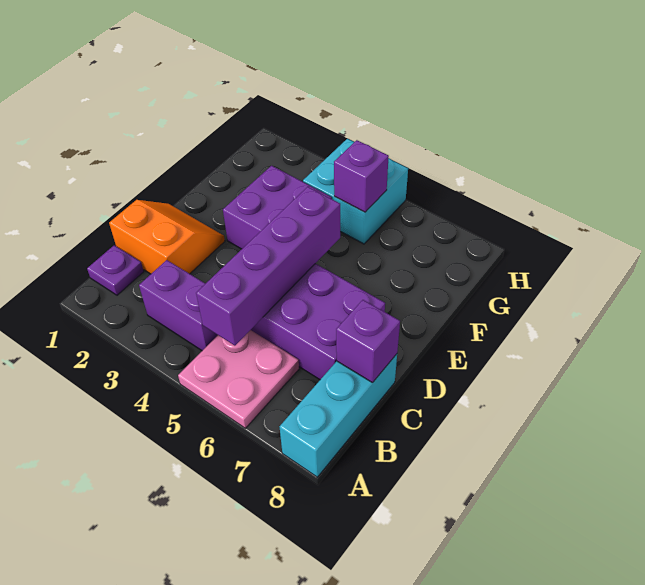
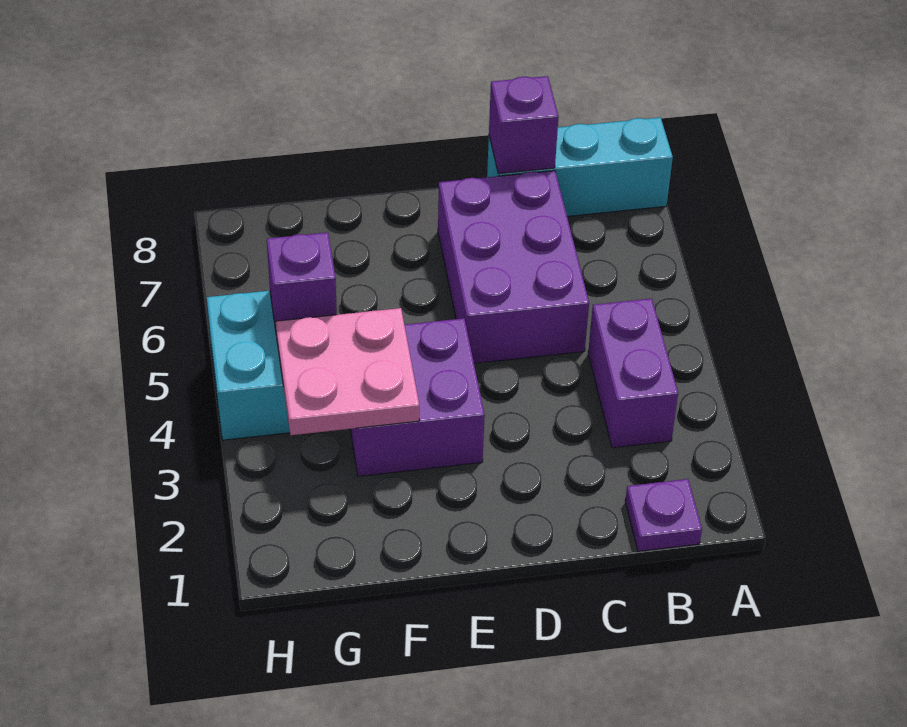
pink plate A5:B6 level 1 -> pink plate F3:G4 level 2
purple brick B5:E5 level 2 -> none
orange slope C1:D2 level 1 top C -> none

